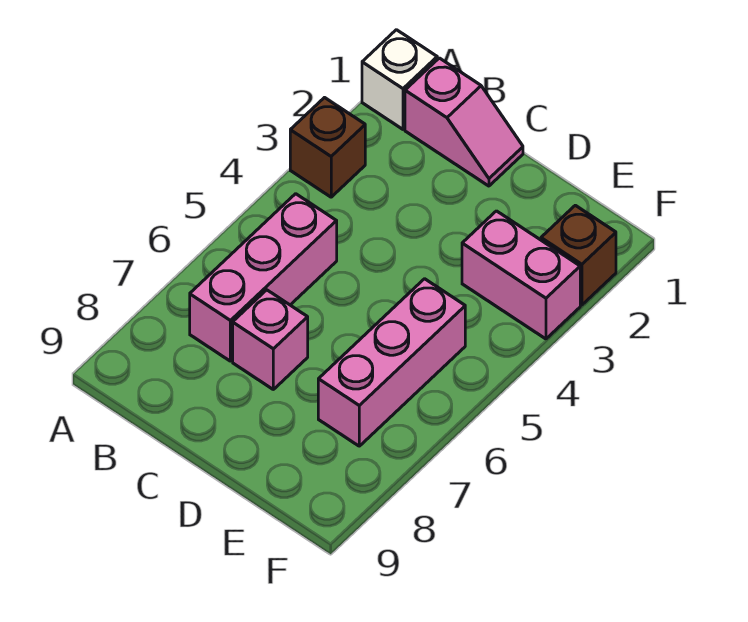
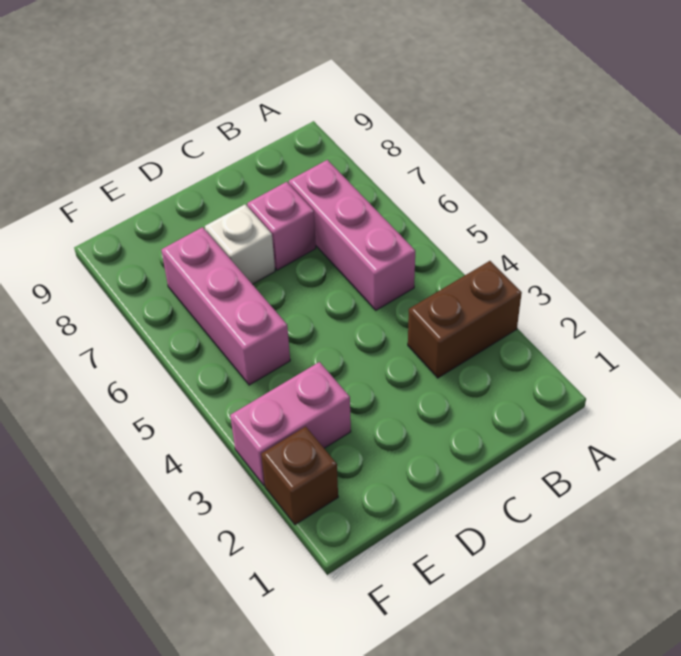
white brick A1 level 1 -> white brick D7 level 1
brown brick A3 level 1 -> brown brick A3:B3 level 1
pink slope B1:C1 level 1 top B -> none

